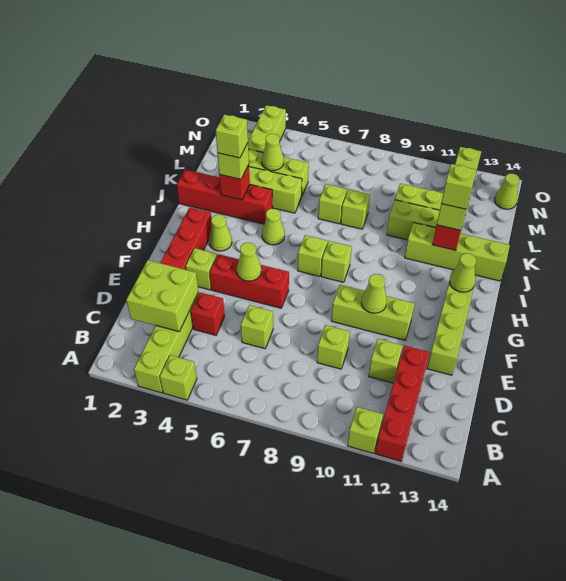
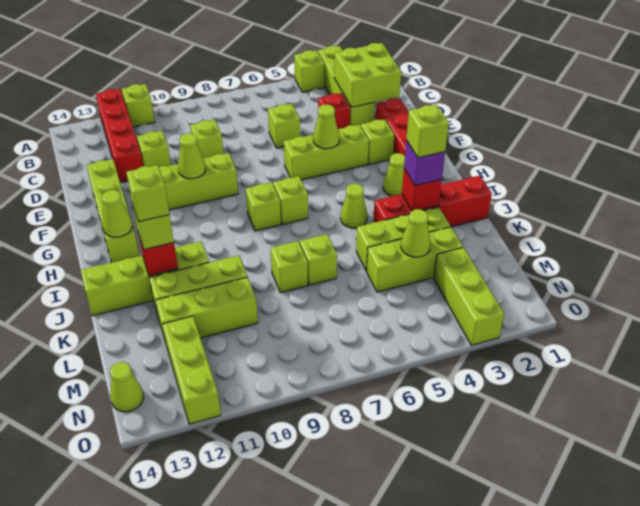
red brick F4:F6 level 1 -> lime brick F4:F6 level 1
lime brick J3 level 3 -> purple brick J3 level 3

